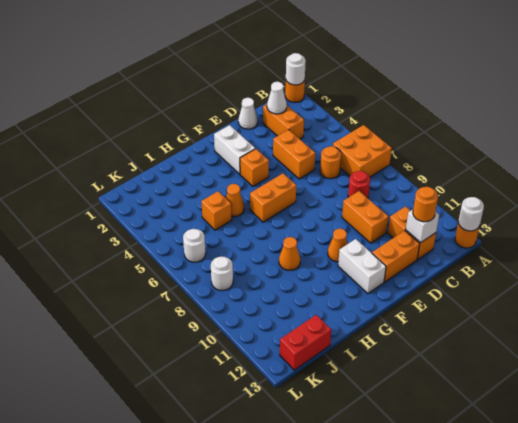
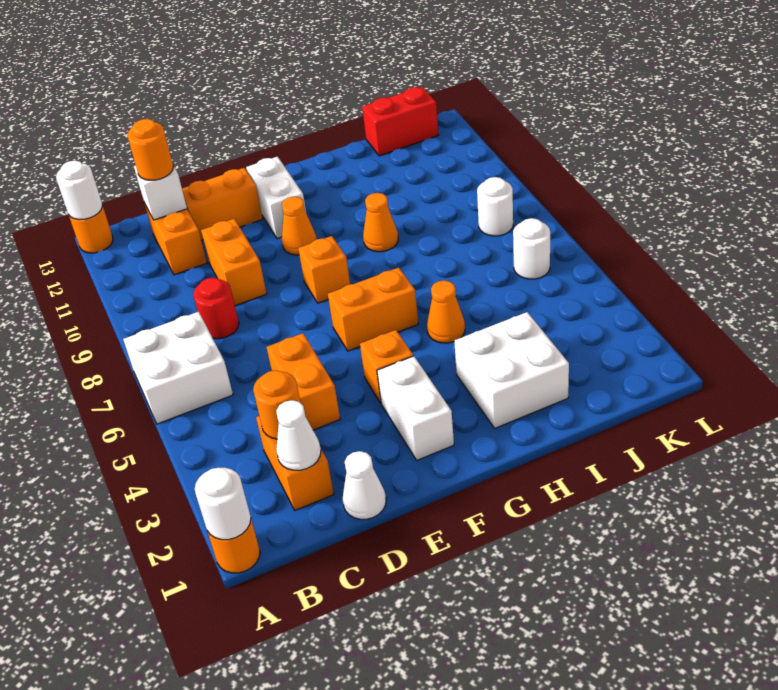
orange brick A6:B7 level 1 -> white brick A6:B7 level 1
orange round brick C6 level 1 -> orange round brick C3 level 2
none -> white brick H2:I3 level 1
orange brick I5 level 1 -> orange brick F8 level 1

